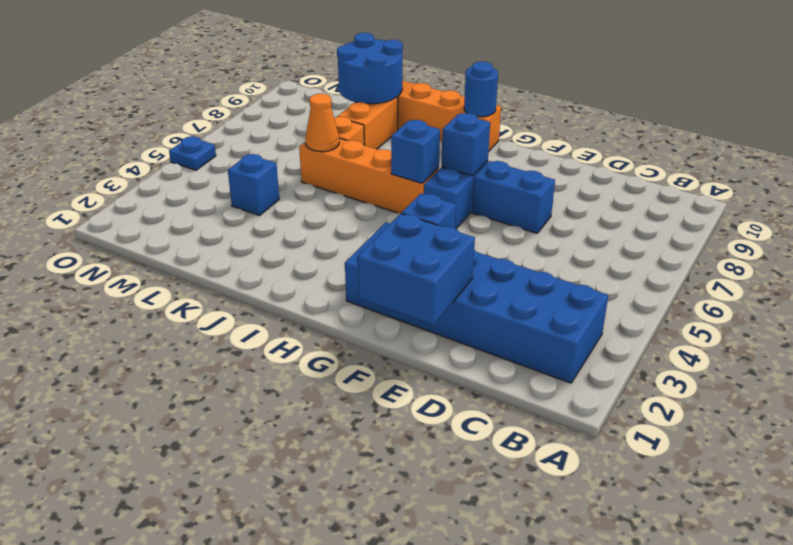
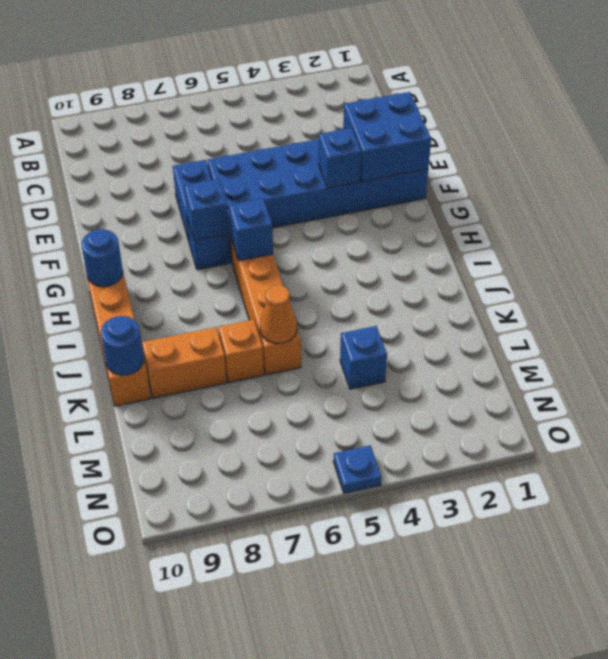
blue brick B2:G3 level 1 -> blue brick E1:F6 level 1
blue round brick K9:L10 level 2 -> blue round brick K10 level 2

